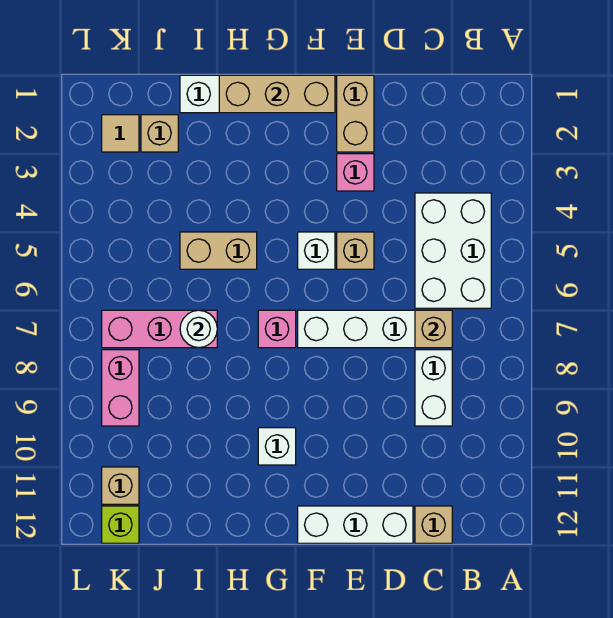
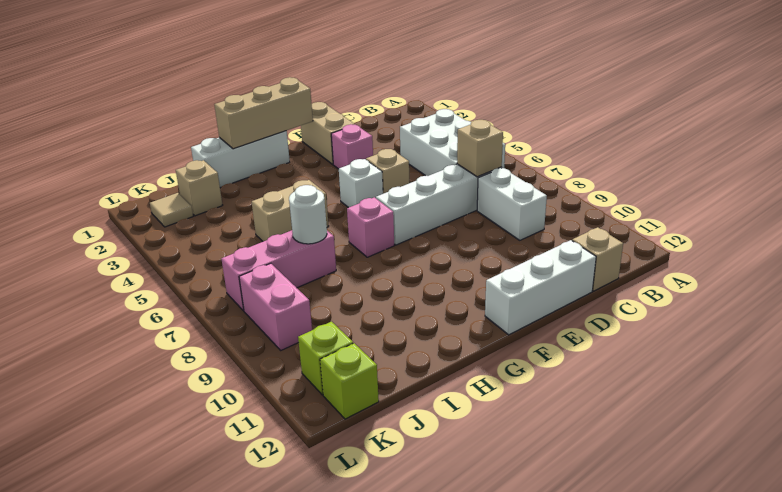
white brick G10 level 1 -> none
tan brick K11 level 1 -> lime brick K11 level 1

